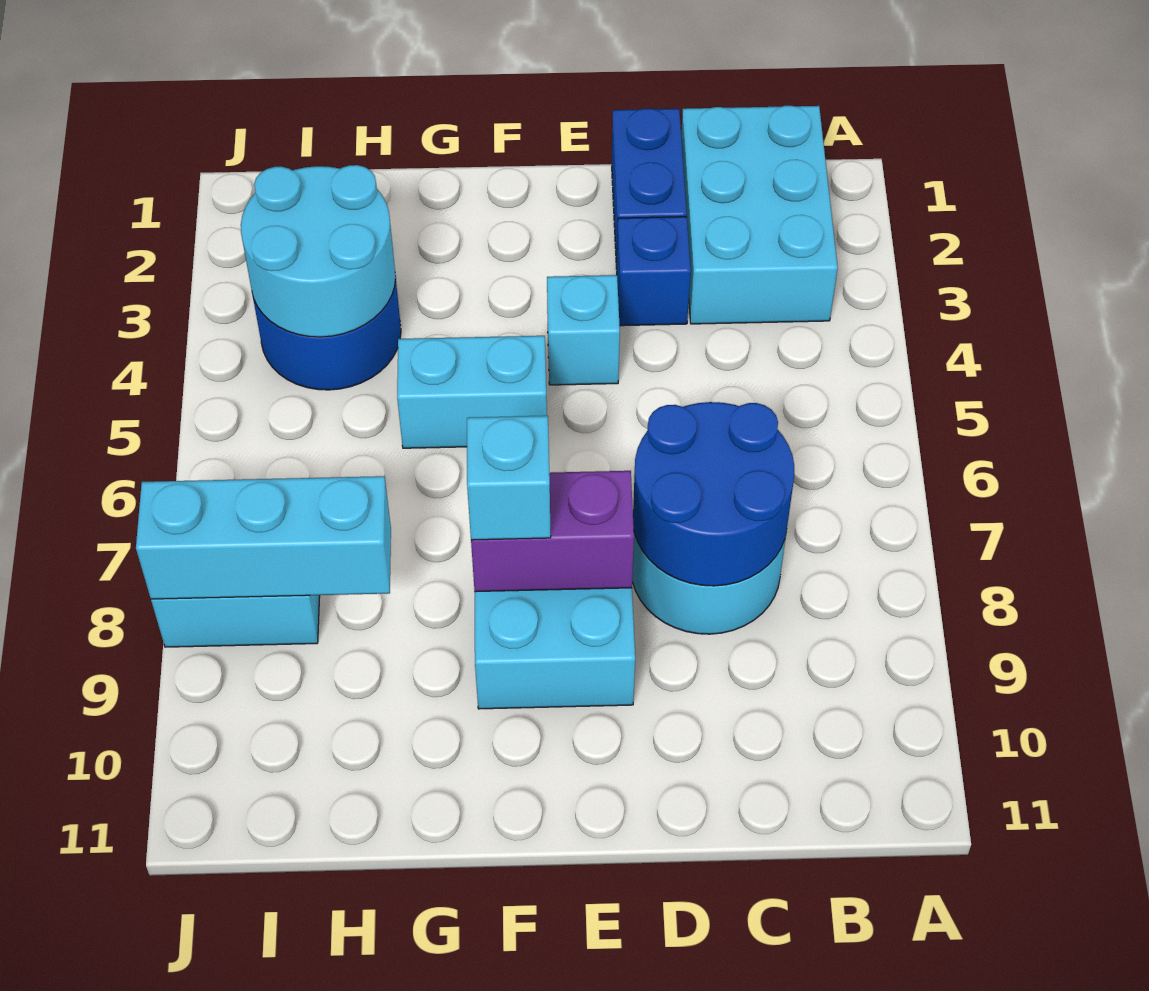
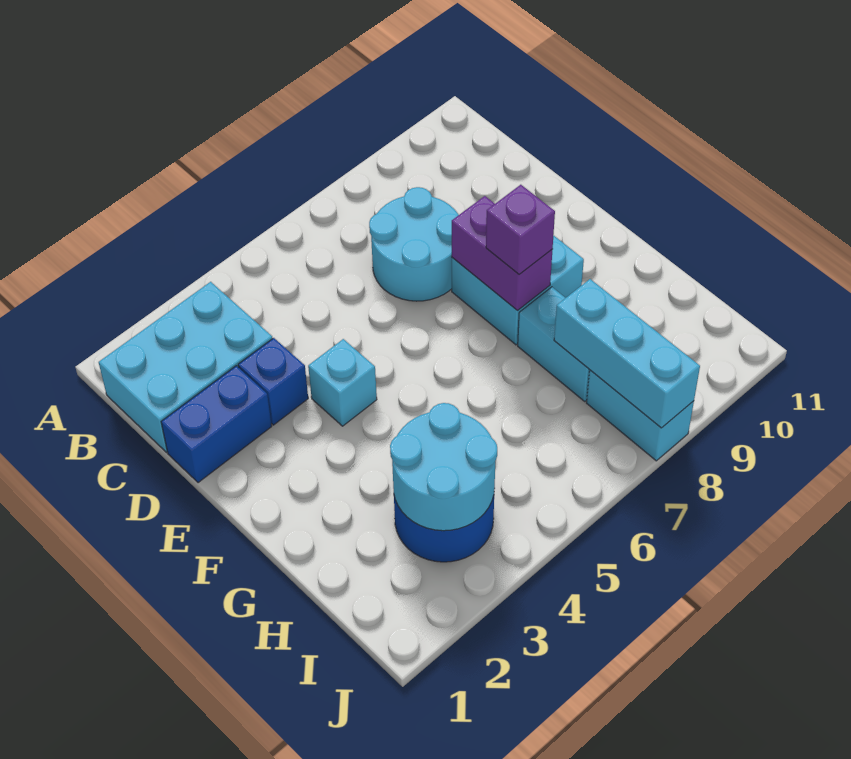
blue round brick C7:D8 level 2 -> none
cyan brick F5:G5 level 1 -> cyan brick G8:H8 level 1
cyan brick F8 level 3 -> purple brick F8 level 3

